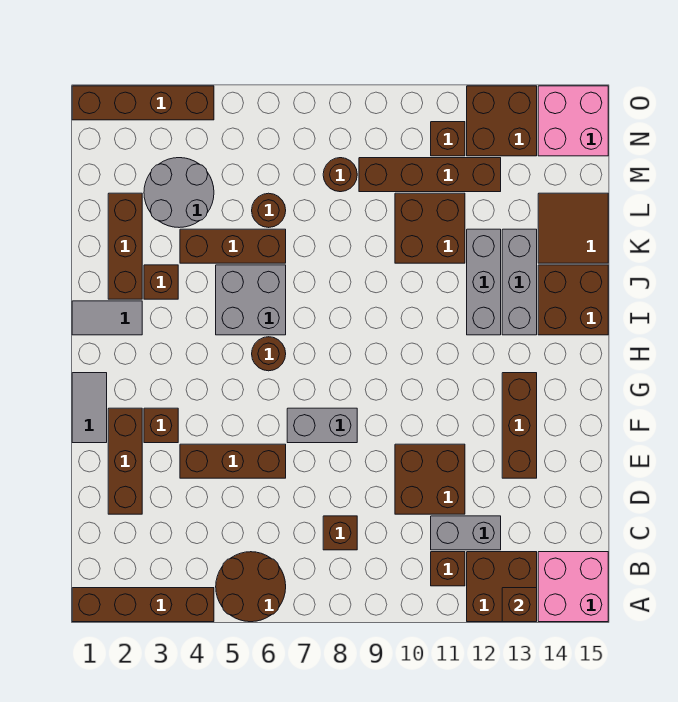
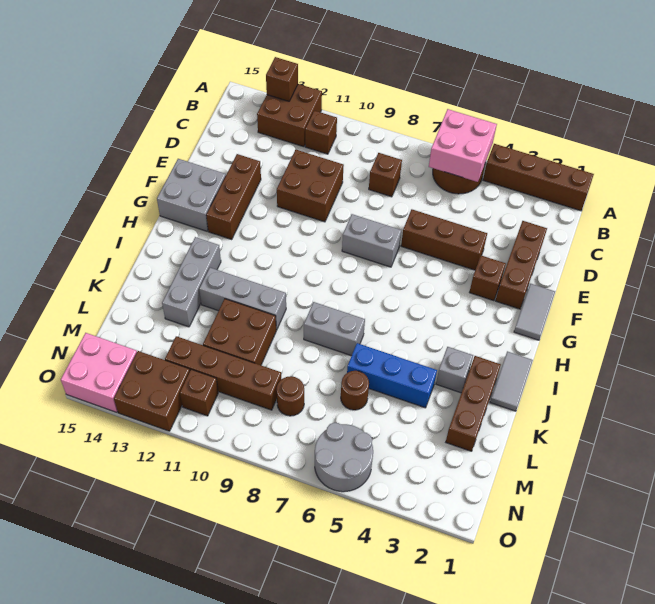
pink brick A14:B15 level 1 -> pink brick A5:B6 level 2
grey brick C11:C12 level 1 -> grey brick J7:J8 level 1
brown round brick H6 level 1 -> none
grey tile I1:I2 level 1 -> grey tile I1:J1 level 1
grey brick I5:J6 level 1 -> grey brick F14:G15 level 1
grey brick I12:K12 level 1 -> grey brick J10:J12 level 1
brown brick I14:J15 level 1 -> none
brown brick J3 level 1 -> grey brick J3 level 1
brown brick K4:K6 level 1 -> blue brick K4:K6 level 1
brown tile K14:L15 level 1 -> none
grey round brick L3:M4 level 1 -> grey round brick N5:O6 level 1
brown brick O1:O4 level 1 -> none

